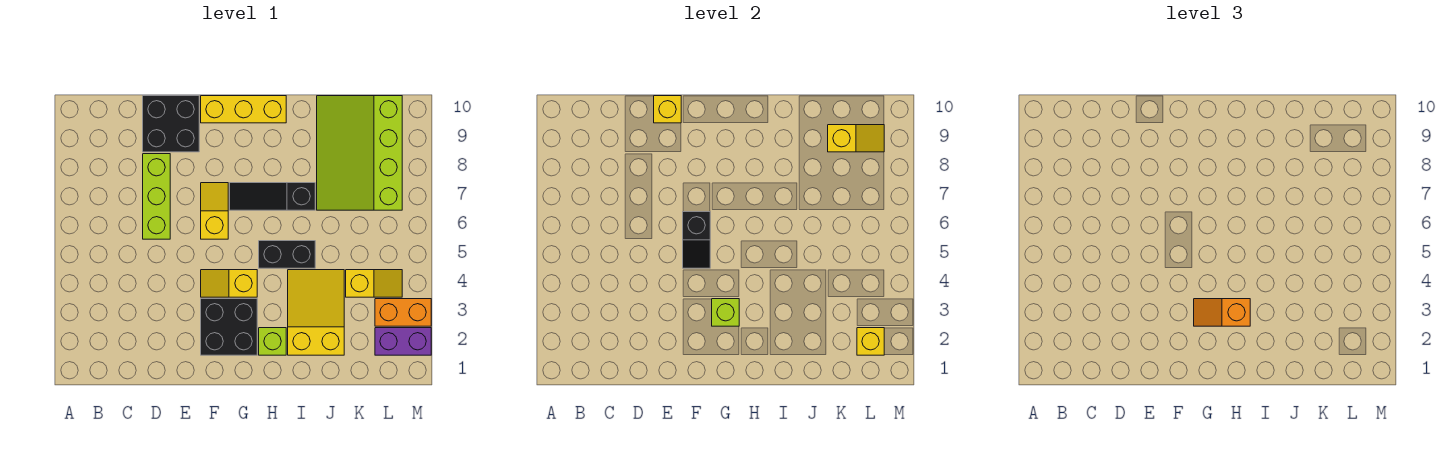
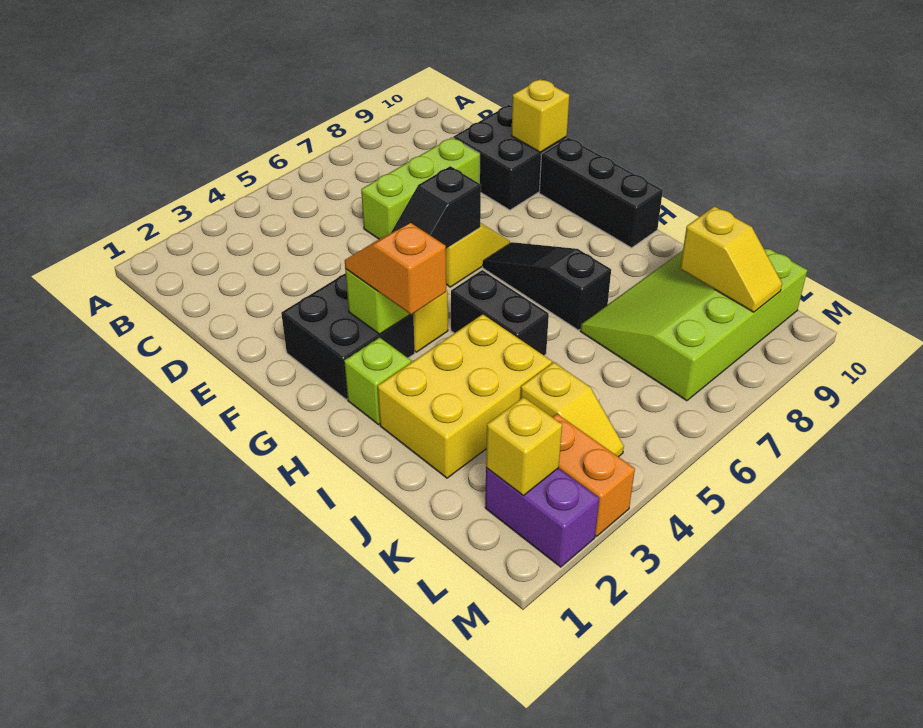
yellow brick F10:H10 level 1 -> black brick F10:H10 level 1
yellow slope I2:J4 level 1 top 2 -> yellow brick I2:J4 level 1

